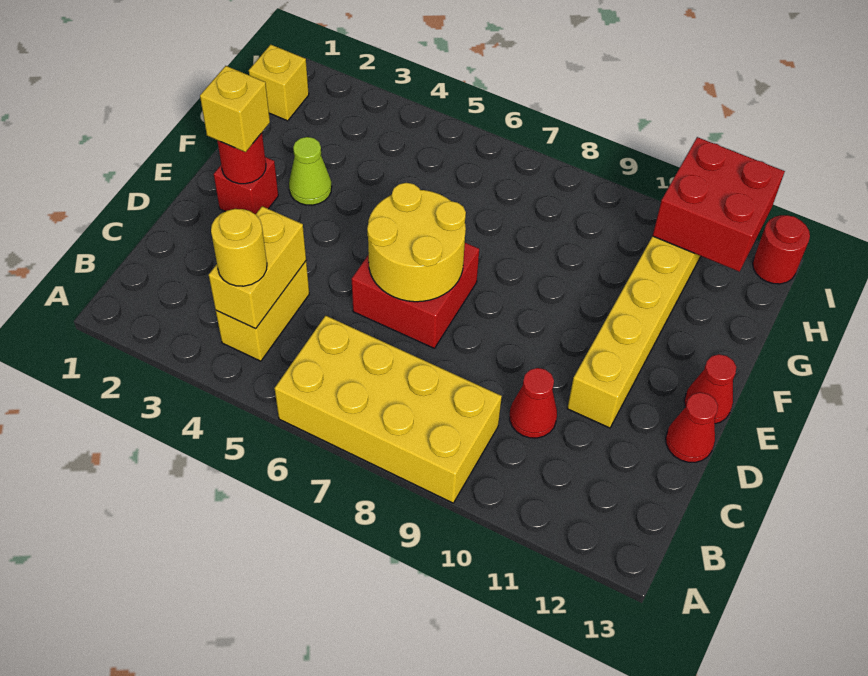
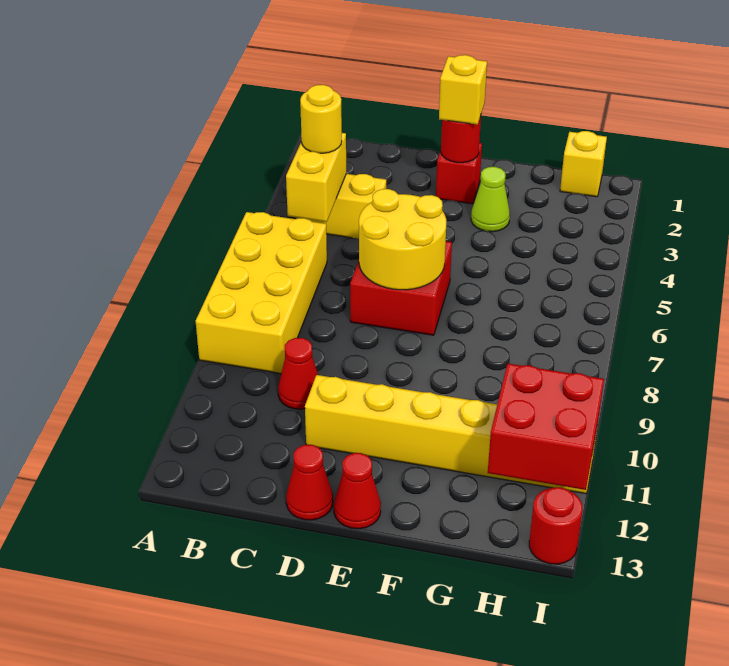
yellow brick B4:C4 level 2 -> yellow brick B4:B5 level 2

